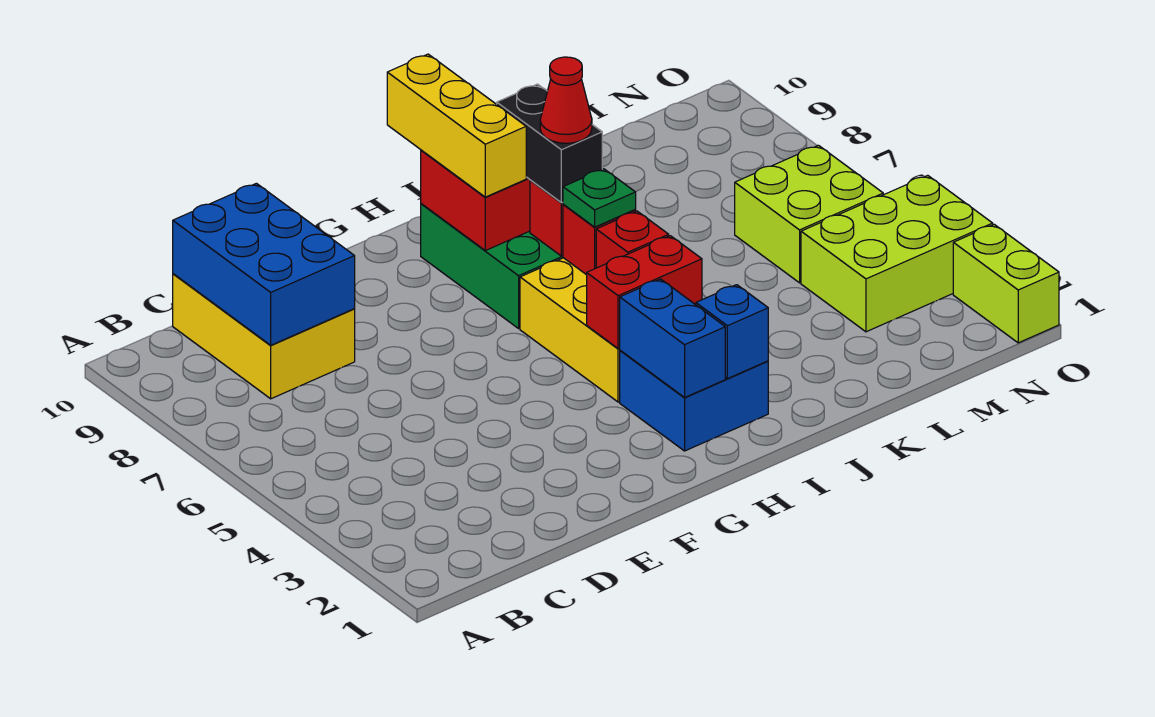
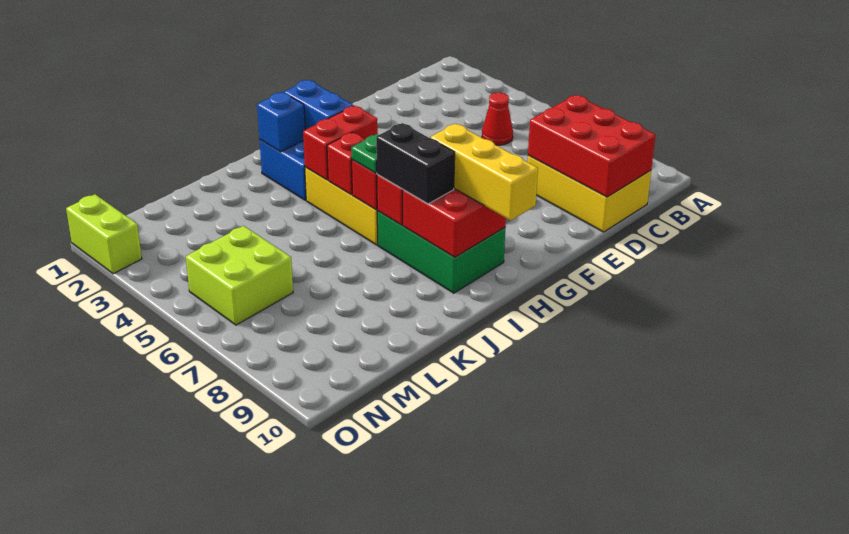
blue brick C8:D10 level 2 -> red brick C8:D10 level 2
red cone I7 level 4 -> red cone C5 level 1
lime brick M3:O4 level 1 -> none

